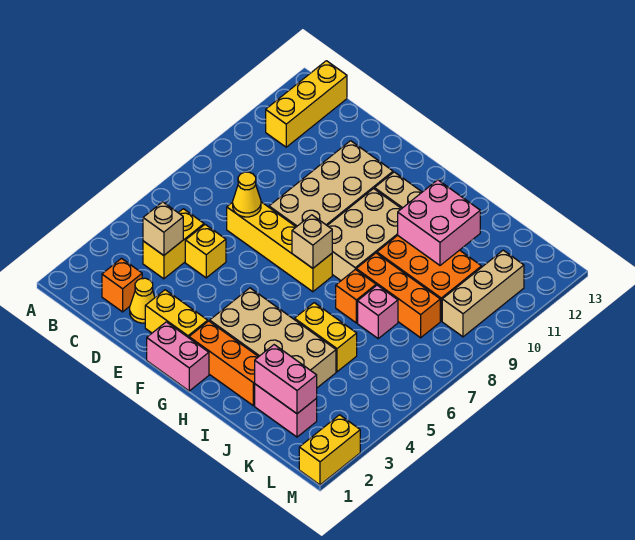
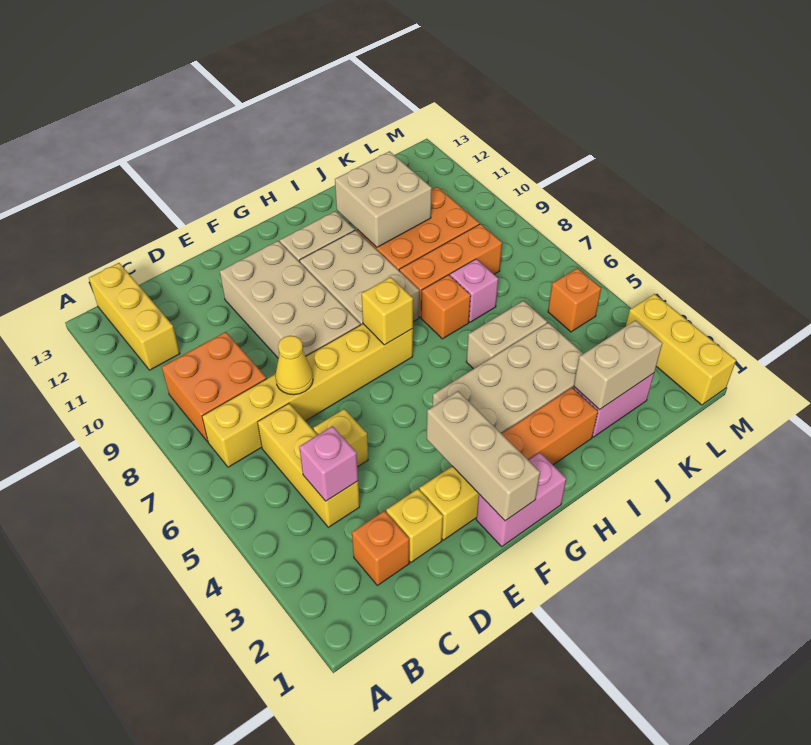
none -> orange brick B8:C9 level 1
yellow brick C4:C5 level 1 -> yellow brick C4:C6 level 1
tan brick C4 level 2 -> pink brick C4 level 2
yellow cone D2 level 1 -> yellow brick D2 level 1
yellow brick D7:G7 level 1 -> yellow brick B7:G7 level 1
tan brick G7 level 2 -> yellow brick G7 level 2
yellow brick I5:J5 level 1 -> tan brick I5:J5 level 1
pink brick I10:J11 level 2 -> tan brick I10:J11 level 2
pink brick J2:K2 level 2 -> tan brick J2:K2 level 2
none -> orange brick L5 level 1
tan brick L9:L11 level 1 -> tan brick F1:F3 level 2
yellow brick M1:M2 level 1 -> yellow brick M1:M3 level 1

